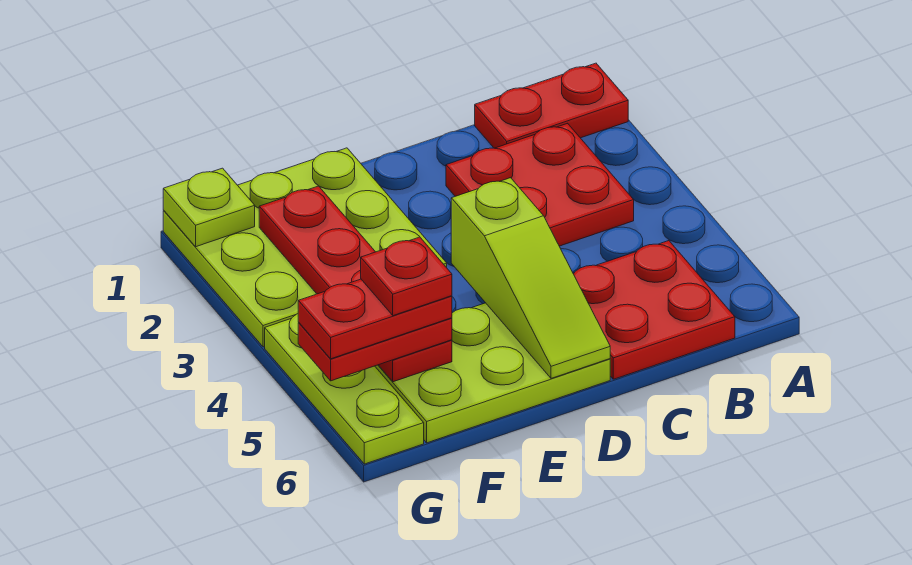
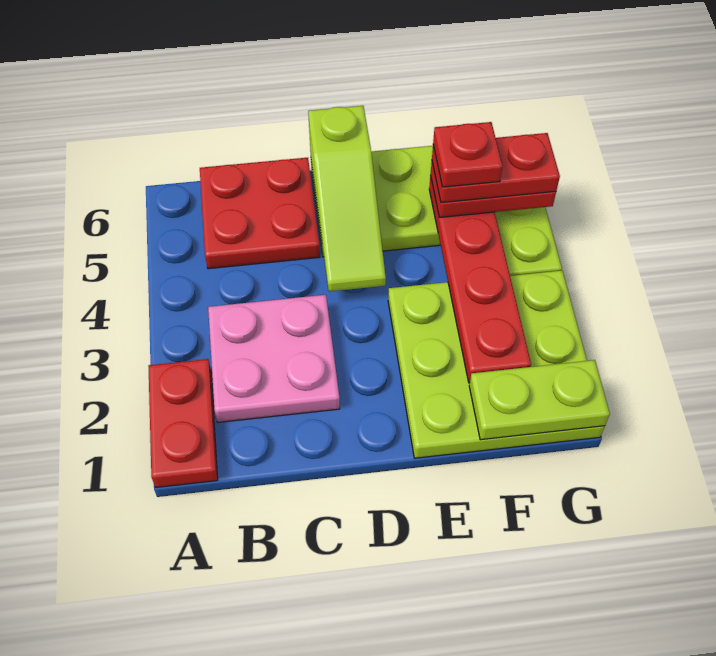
red plate A1:B1 level 1 -> red plate A1:A2 level 1
red plate B2:C3 level 1 -> pink plate B2:C3 level 1
lime slope D4:D6 level 2 top 4 -> lime slope D4:D6 level 2 top 6
lime plate G1 level 2 -> lime plate F1:G1 level 2

